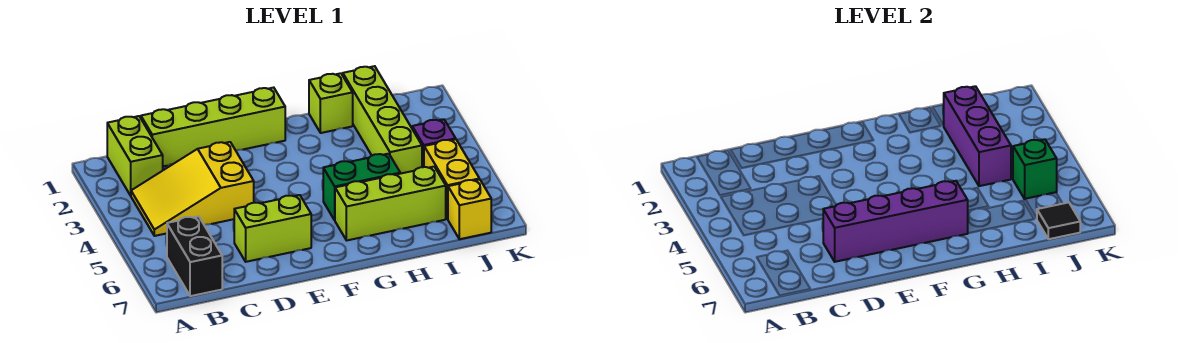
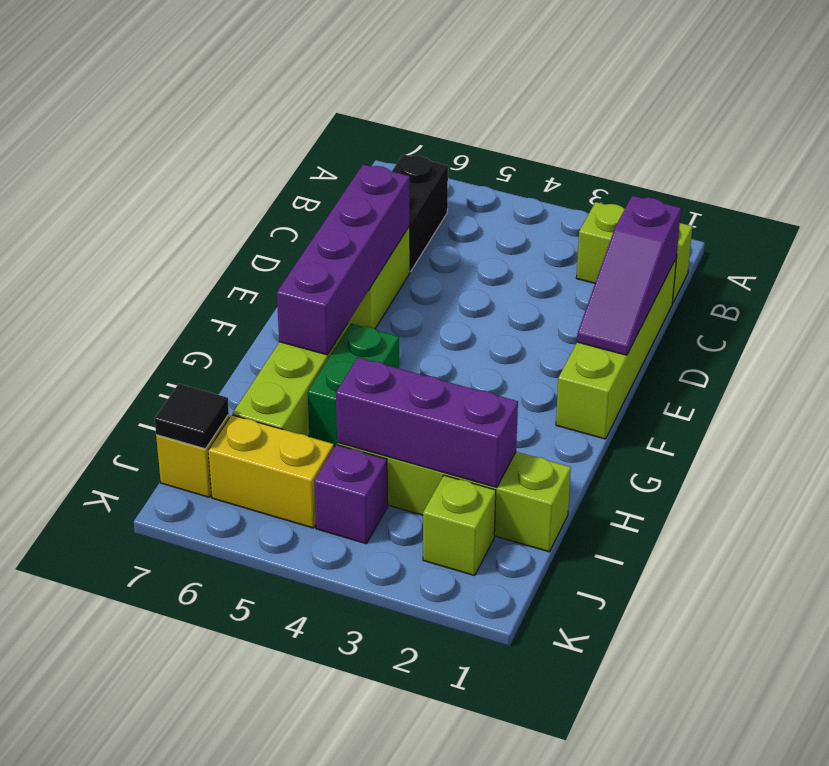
yellow slope B3:D4 level 1 top D -> none
black brick B6:B7 level 1 -> black brick B6:C6 level 1
none -> purple slope C1:E1 level 2 top C
lime brick H1 level 1 -> lime brick J2 level 1
green brick J5 level 2 -> none

